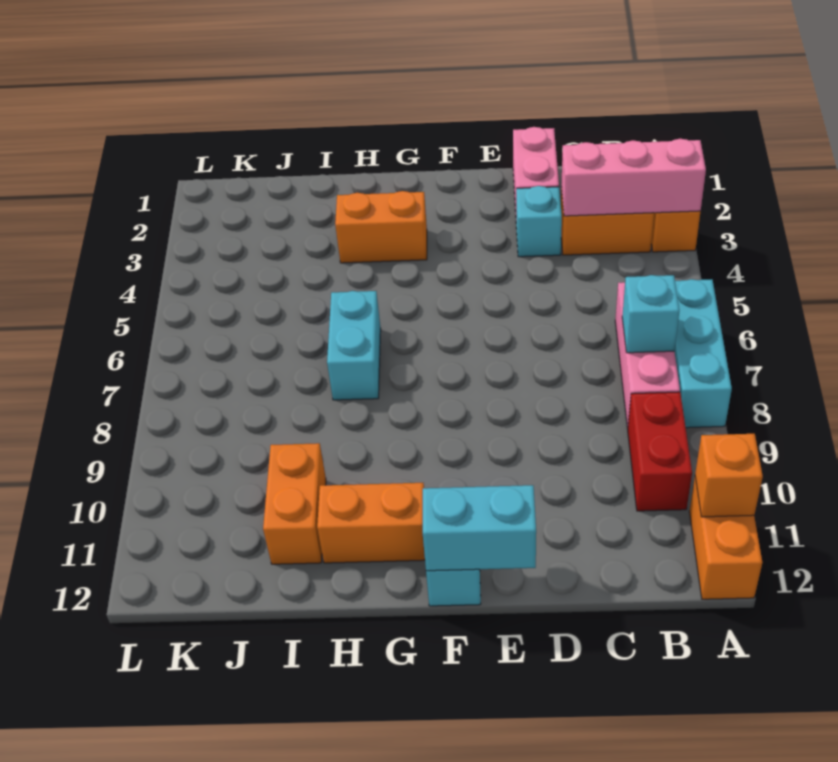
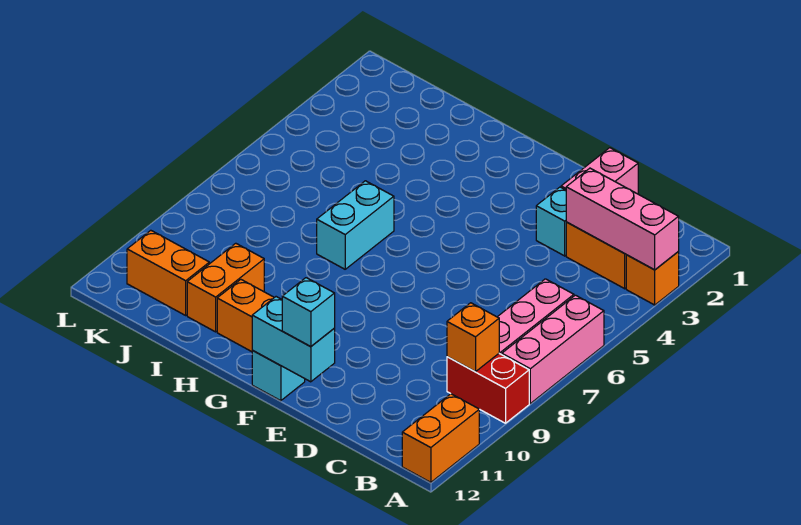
cyan brick A6:A8 level 1 -> pink brick A6:A8 level 1
orange brick A11 level 2 -> orange brick B9 level 2
cyan brick B7 level 2 -> cyan brick E12 level 3
red brick B9:B10 level 1 -> red brick A9:B9 level 1
orange brick G3:H3 level 1 -> orange brick J11:K11 level 1

